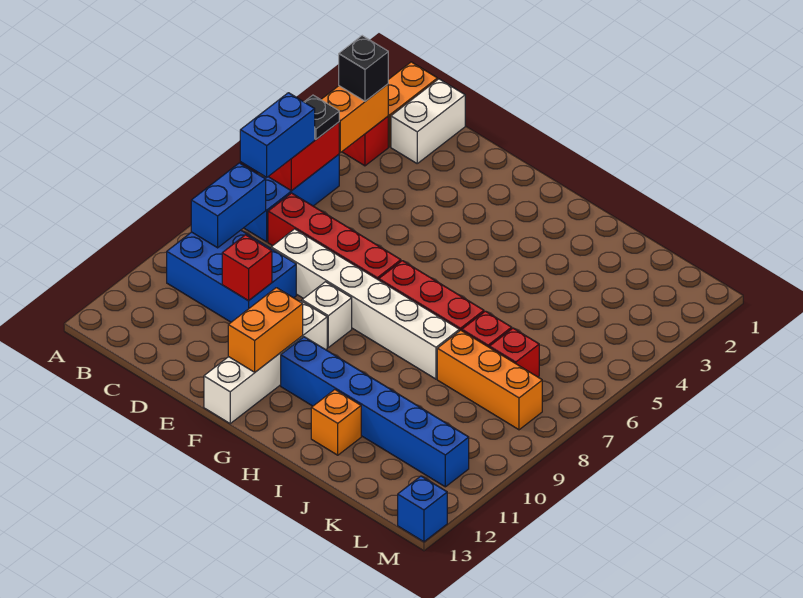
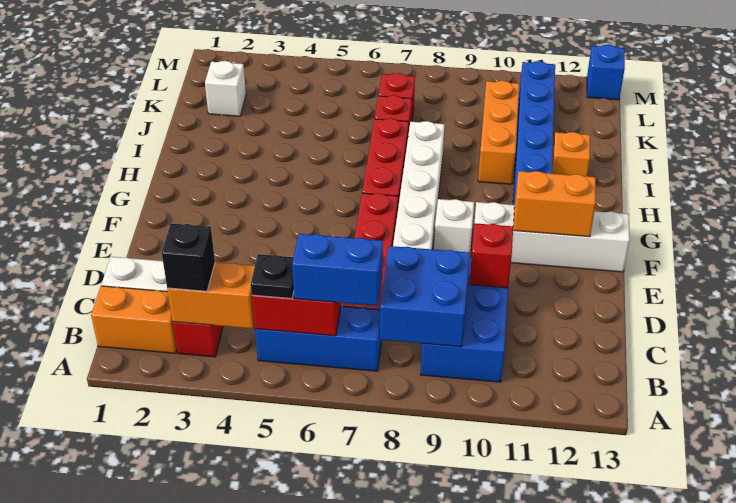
blue brick B8:B9 level 2 -> blue brick B8:C9 level 2
orange brick J8:L8 level 1 -> orange brick I10:K10 level 1
none -> white brick K2 level 1

